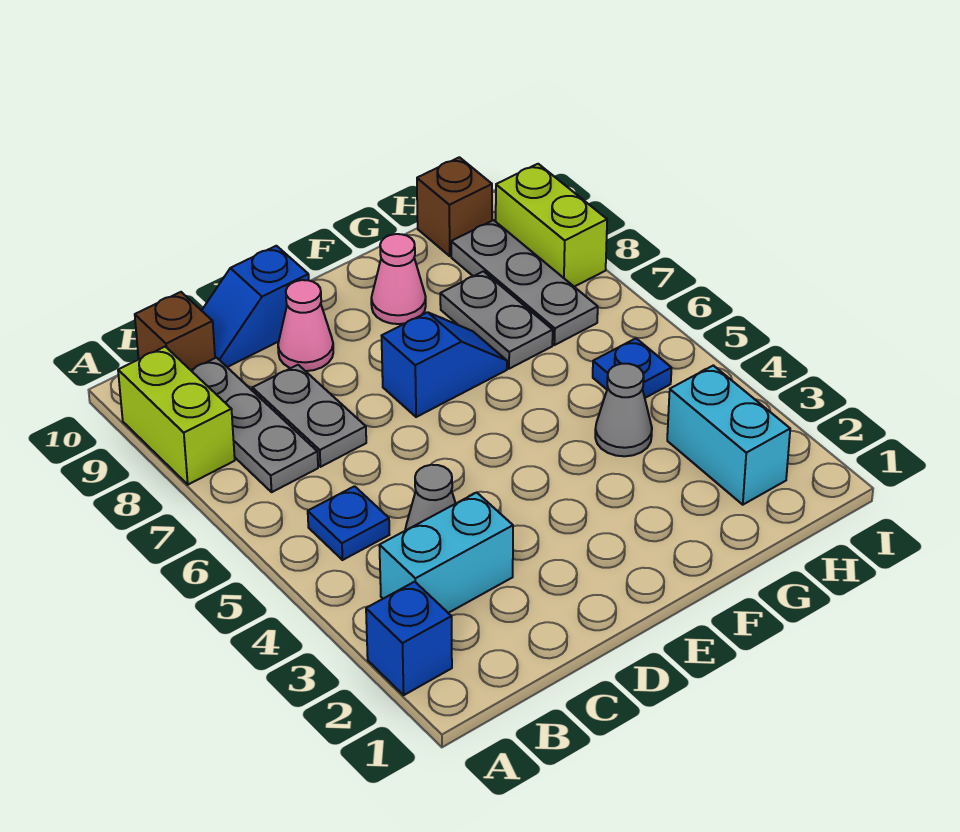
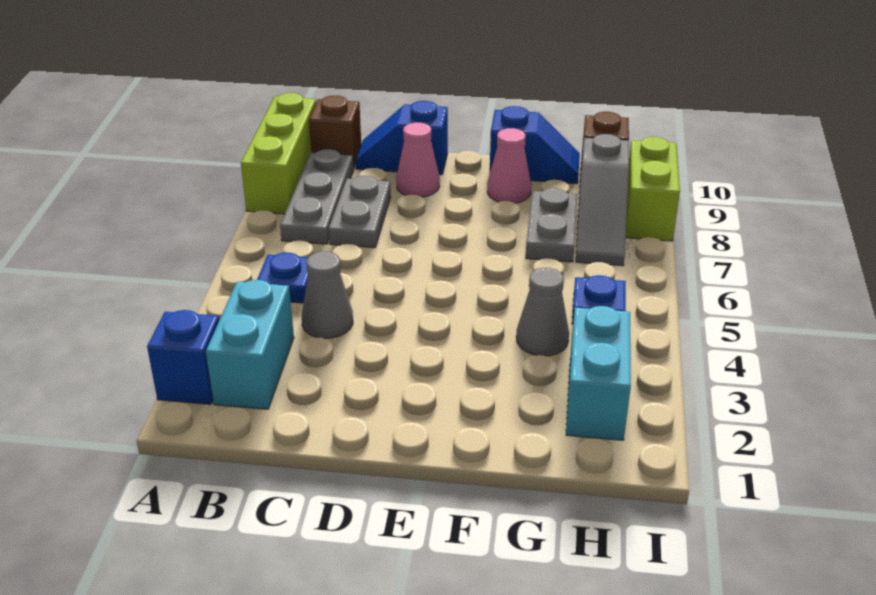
lime brick A8:A9 level 1 -> lime brick A8:A10 level 1
cyan brick B3:C3 level 1 -> cyan brick B2:B3 level 1
blue slope E7:F7 level 1 top E -> blue slope F10:G10 level 1 top F
grey plate H7:H9 level 1 -> grey slope H7:H9 level 1 top 9

